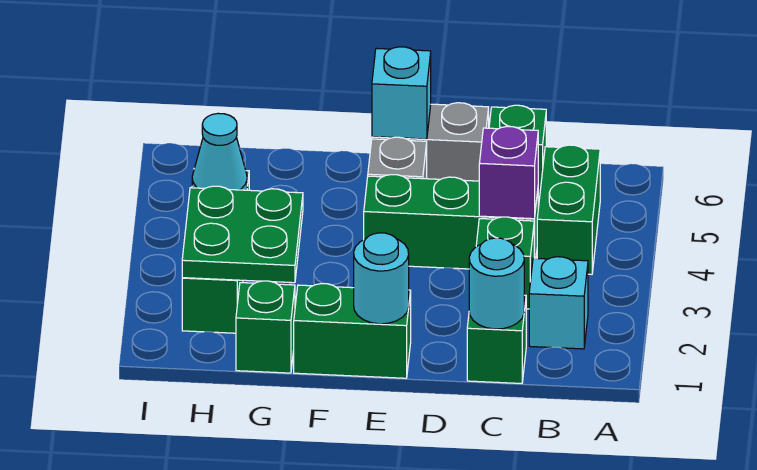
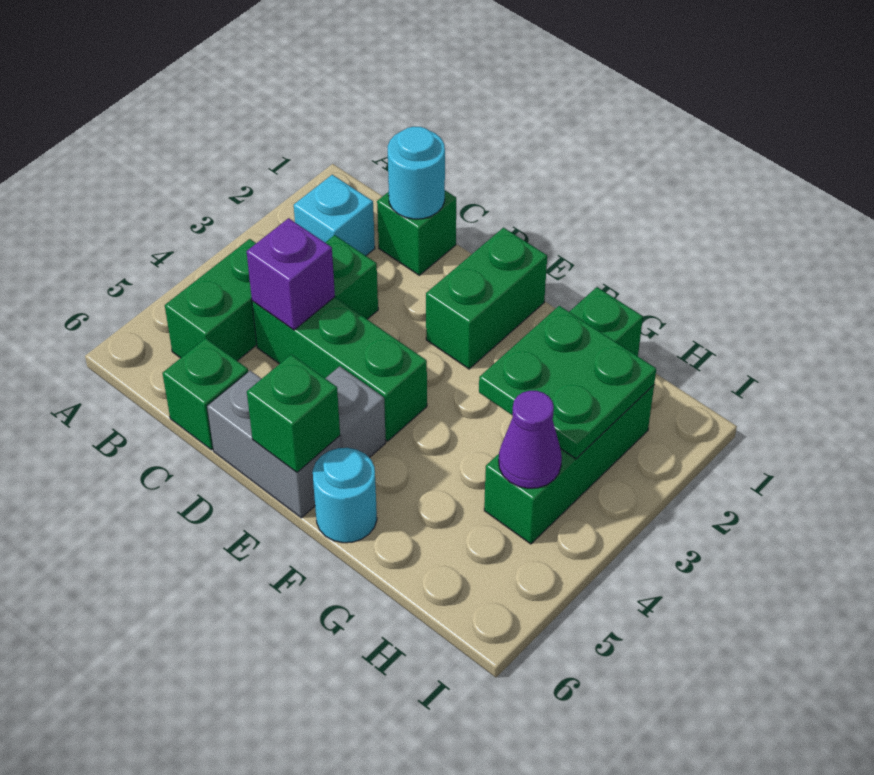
green brick E1:F1 level 1 -> green brick E1:E2 level 1
cyan round brick E1 level 2 -> cyan round brick F6 level 1
cyan brick E6 level 2 -> green brick E6 level 2
cyan cone H4 level 2 -> purple cone H4 level 2

